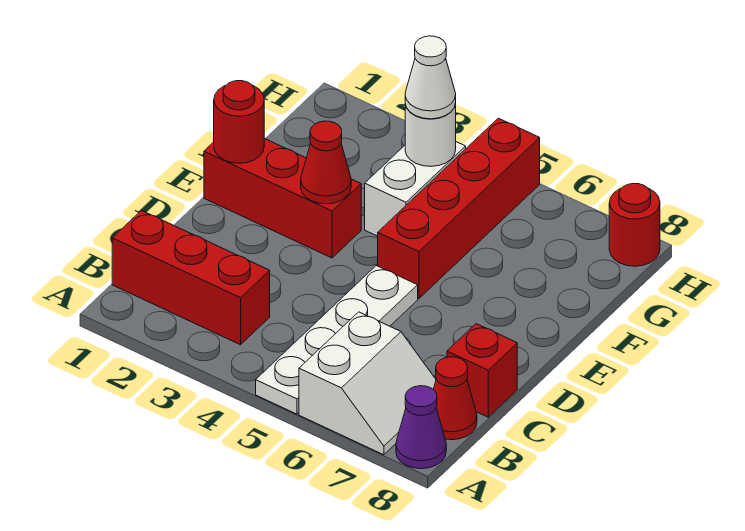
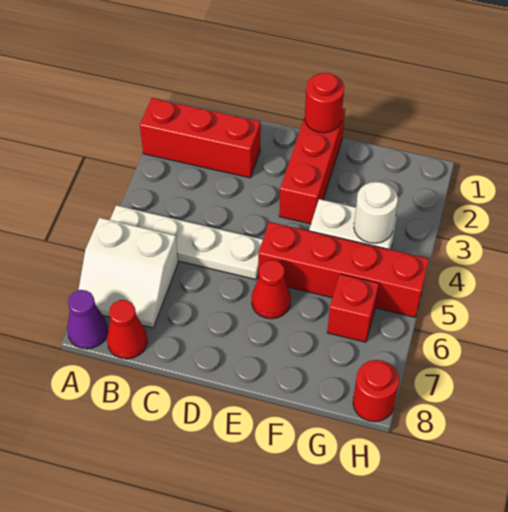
red brick B1:B3 level 1 -> red brick A2:C2 level 1
red brick C8 level 1 -> red brick G6 level 1
red cone E3 level 2 -> red cone E6 level 1
white cone G4 level 3 -> none

